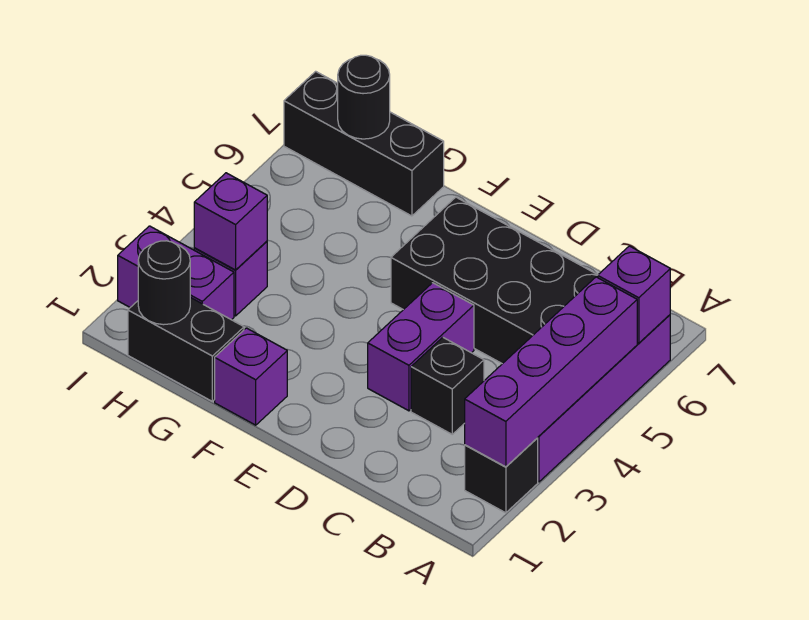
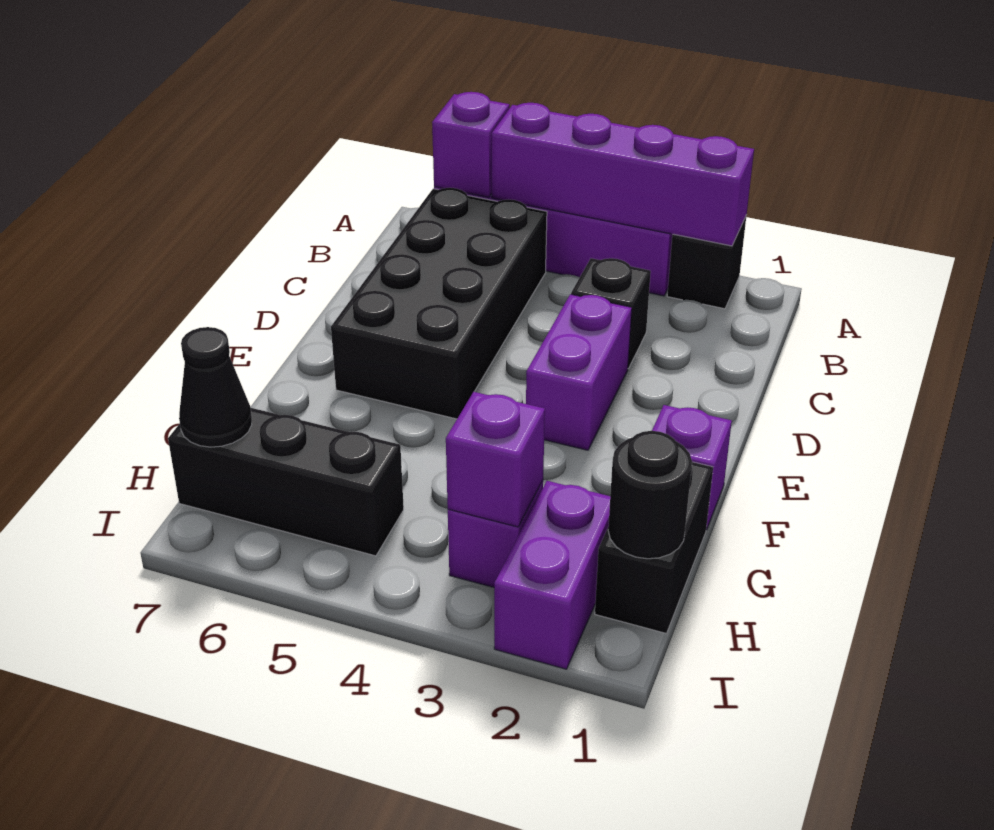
purple brick D3:D4 level 1 -> purple brick D3:E3 level 1
black brick G7:I7 level 1 -> black brick H5:H7 level 1
black round brick H7 level 2 -> black cone H7 level 2

